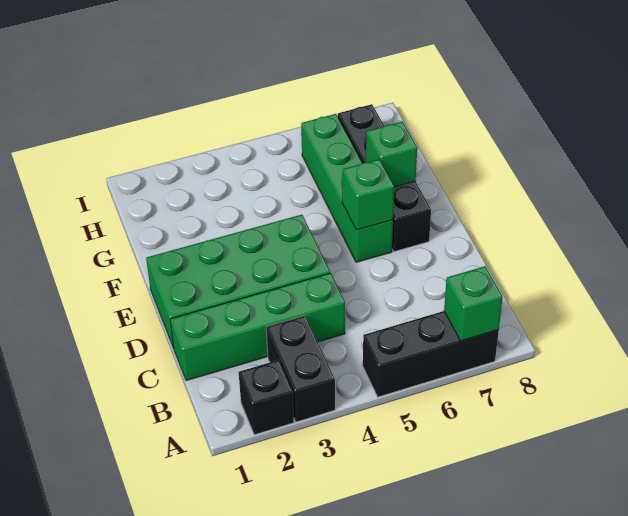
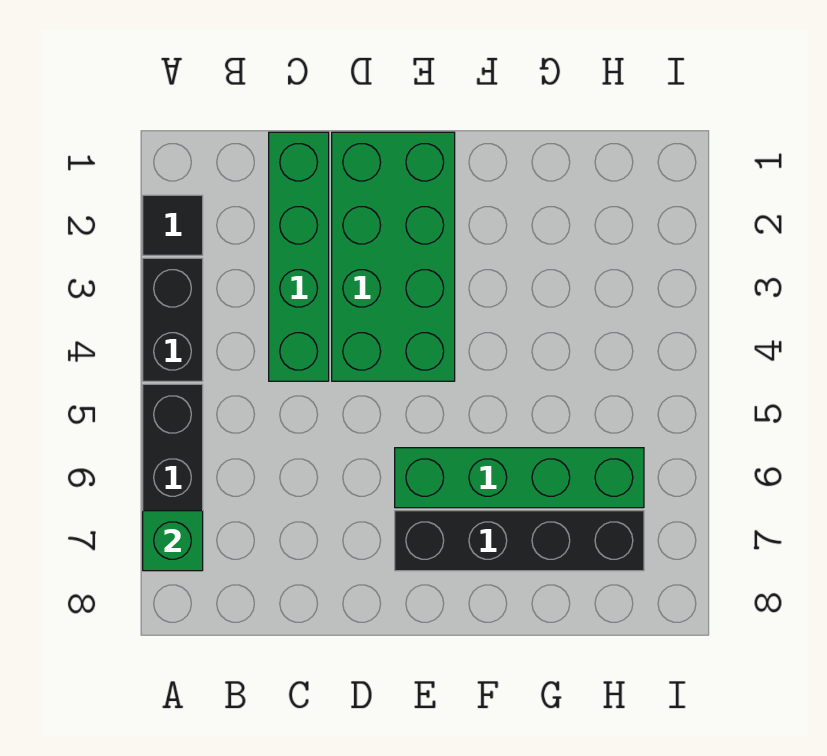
black brick A2 level 1 -> black tile A2 level 1
black brick A3:B3 level 1 -> black brick A3:A4 level 1
green brick E6 level 2 -> none
green brick F7 level 2 -> none

